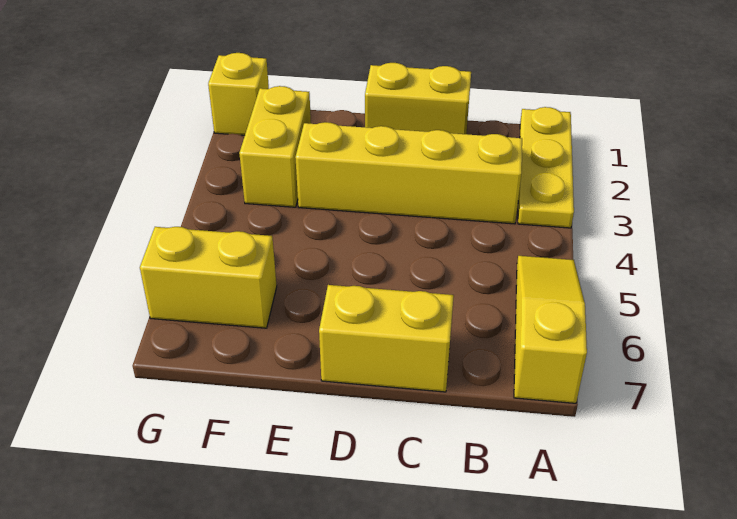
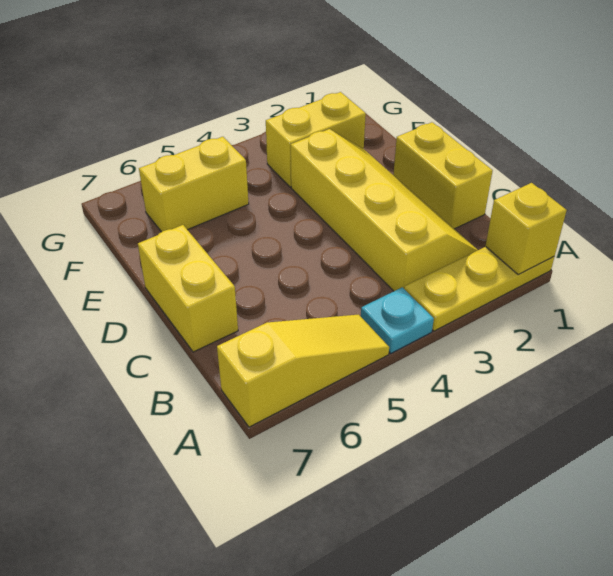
none -> cyan plate A4 level 1
yellow brick F6:G6 level 1 -> yellow brick F5:F6 level 1
yellow brick G1 level 1 -> yellow brick A1 level 2

